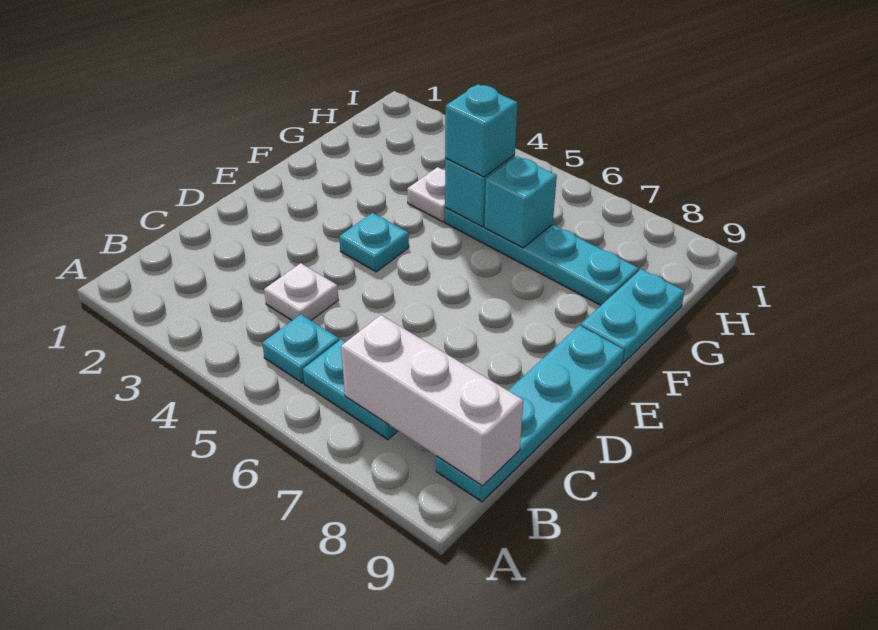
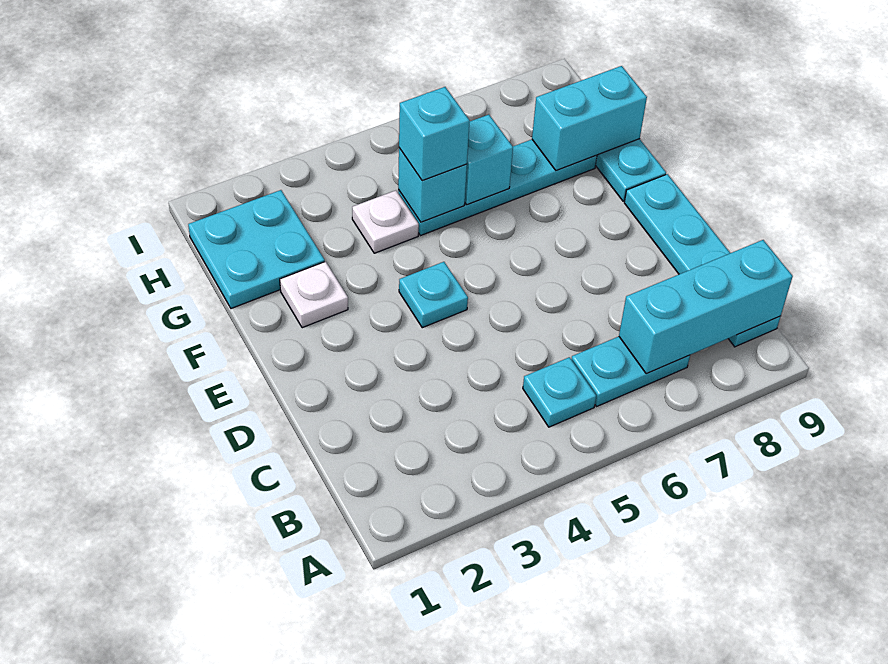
white brick B7:B9 level 2 -> cyan brick B7:B9 level 2
white plate C4 level 1 -> white plate F2 level 1
none -> cyan plate G1:H2 level 1
none -> cyan brick G8:G9 level 2

